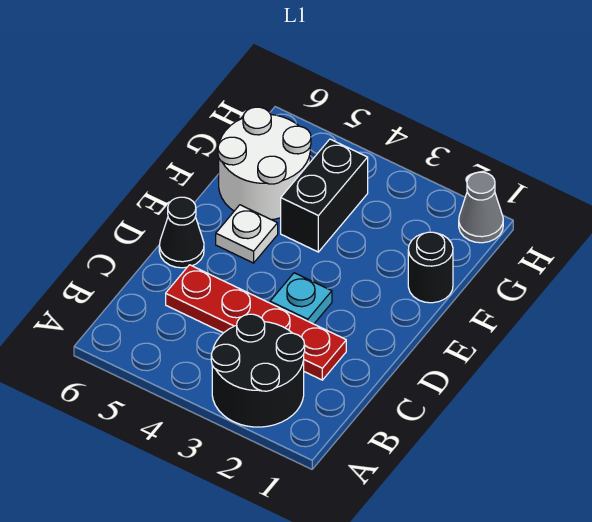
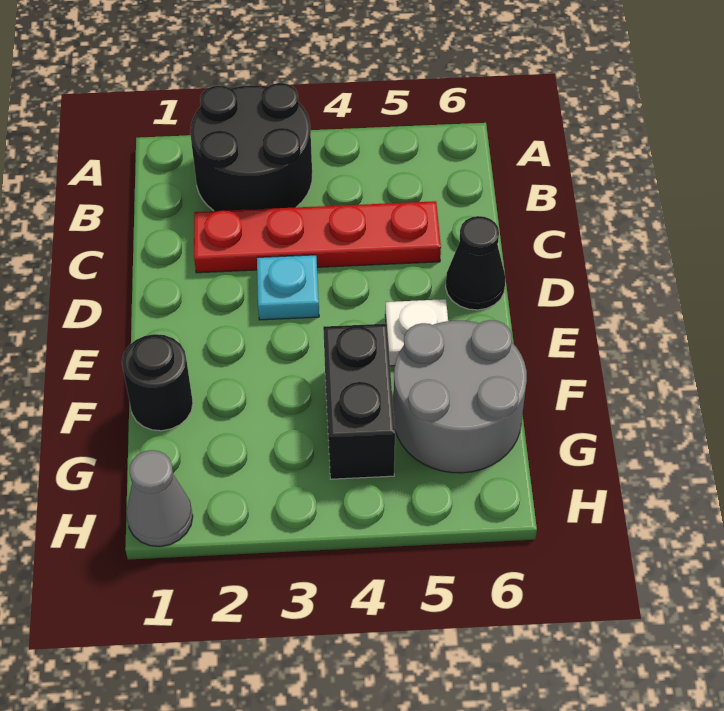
white round brick F5:G6 level 1 -> grey round brick F5:G6 level 1

